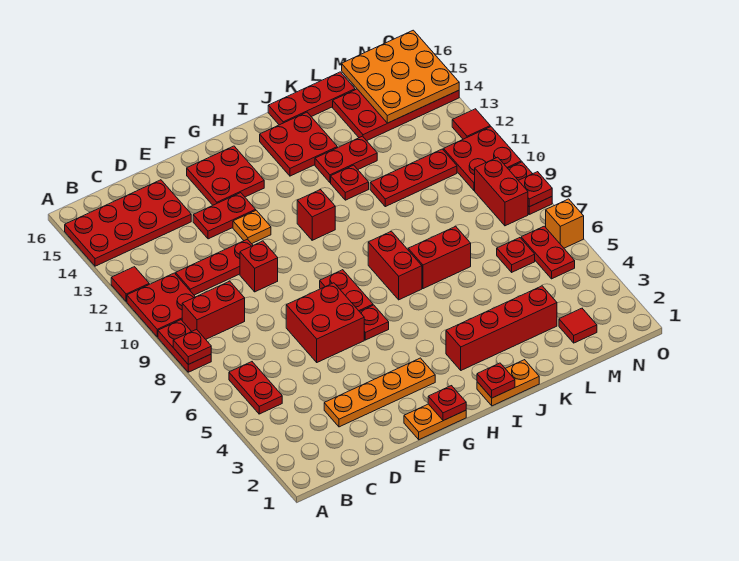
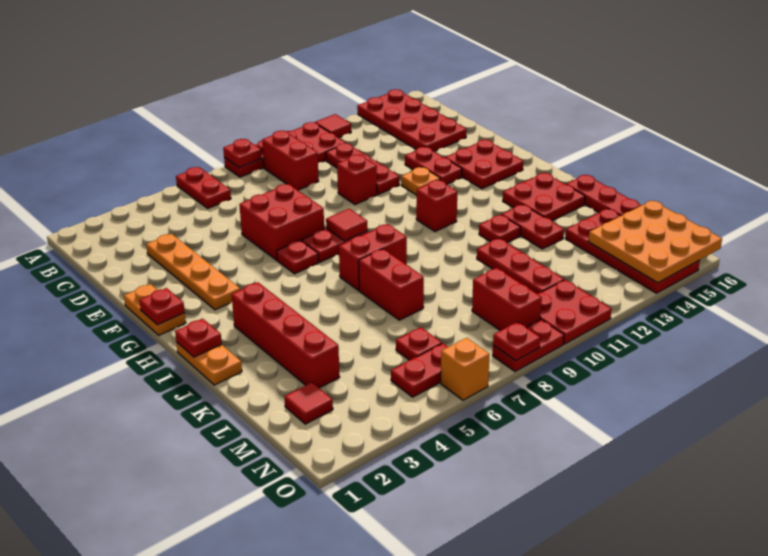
red plate B5:B6 level 1 -> red plate A6:B6 level 1
red brick N8:N9 level 1 -> red brick M9:N9 level 1
red tile O12 level 1 -> red tile G8 level 2

